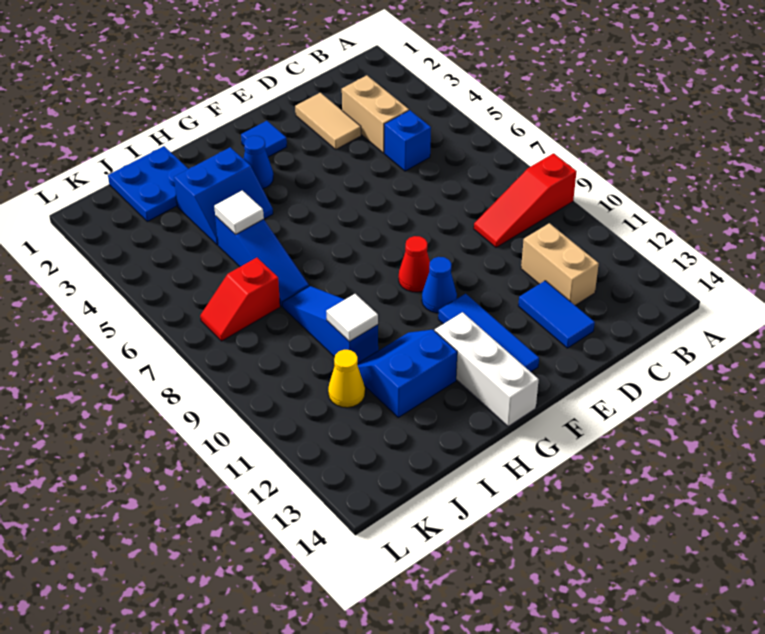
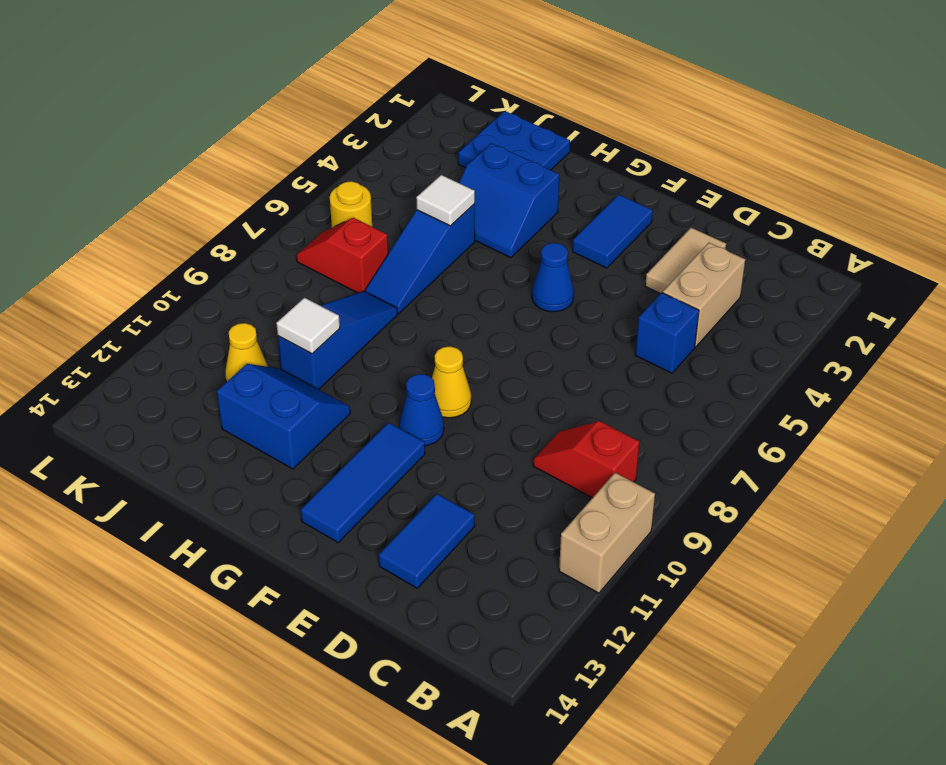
red slope A9:C9 level 1 top A -> red slope B9:C9 level 1 top B
tan brick C11:C12 level 1 -> tan brick A10:A11 level 1
blue tile F2 level 1 -> blue tile F2:F3 level 1
red cone F9 level 1 -> yellow cone F9 level 1
blue cone G3 level 1 -> blue cone F5 level 1
white brick G12:G14 level 1 -> none
none -> yellow round brick K6 level 1

